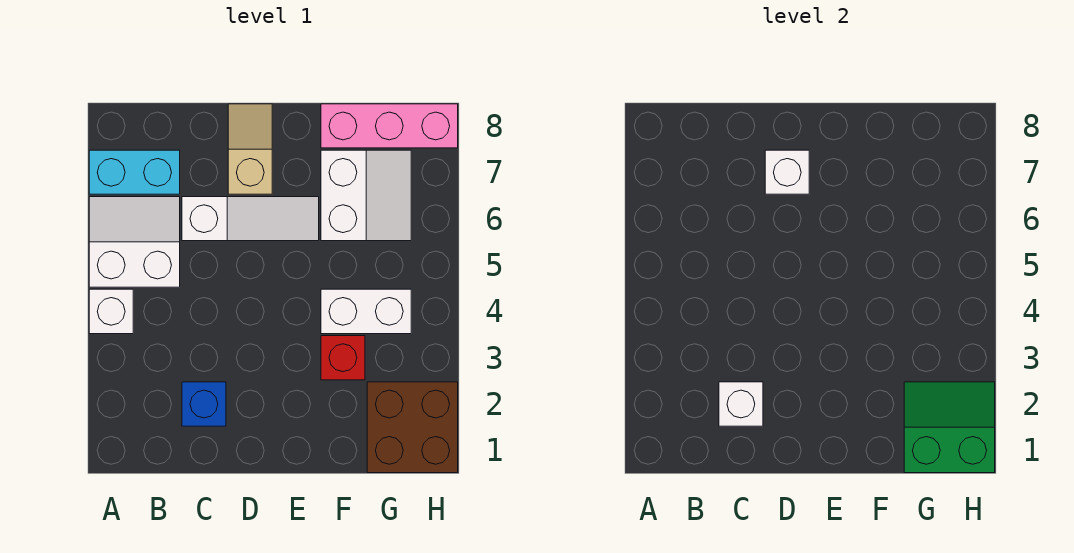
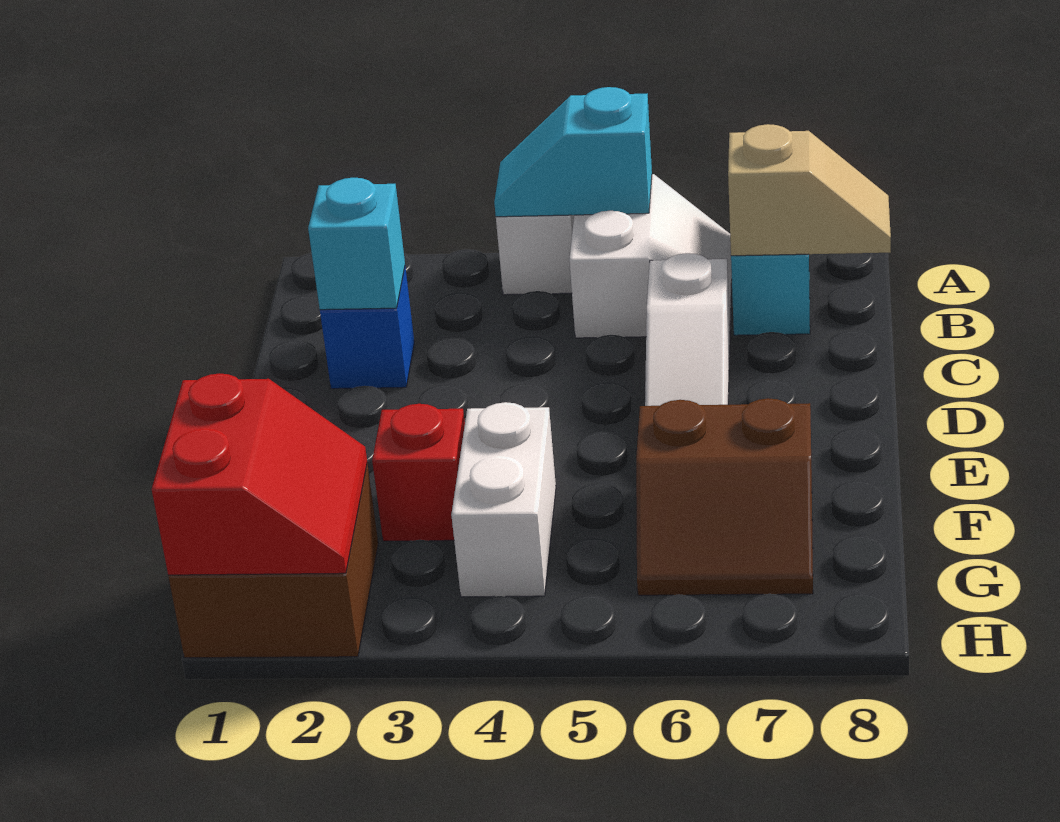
none -> cyan slope A4:A5 level 2 top 5
white brick C2 level 2 -> cyan brick C2 level 2
tan slope D7:D8 level 1 top 7 -> tan slope B7:B8 level 2 top 7
white brick D7 level 2 -> none
white slope F6:G7 level 1 top F -> brown slope F6:G7 level 1 top F
pink brick F8:H8 level 1 -> none
green slope G1:H2 level 2 top 1 -> red slope G1:H2 level 2 top 1

